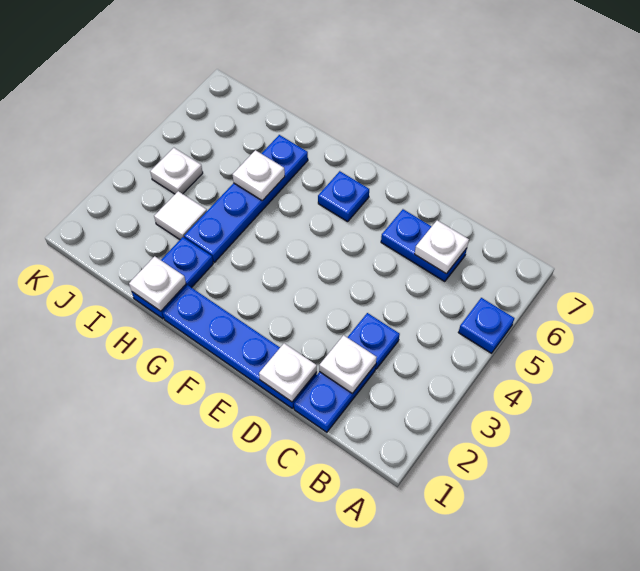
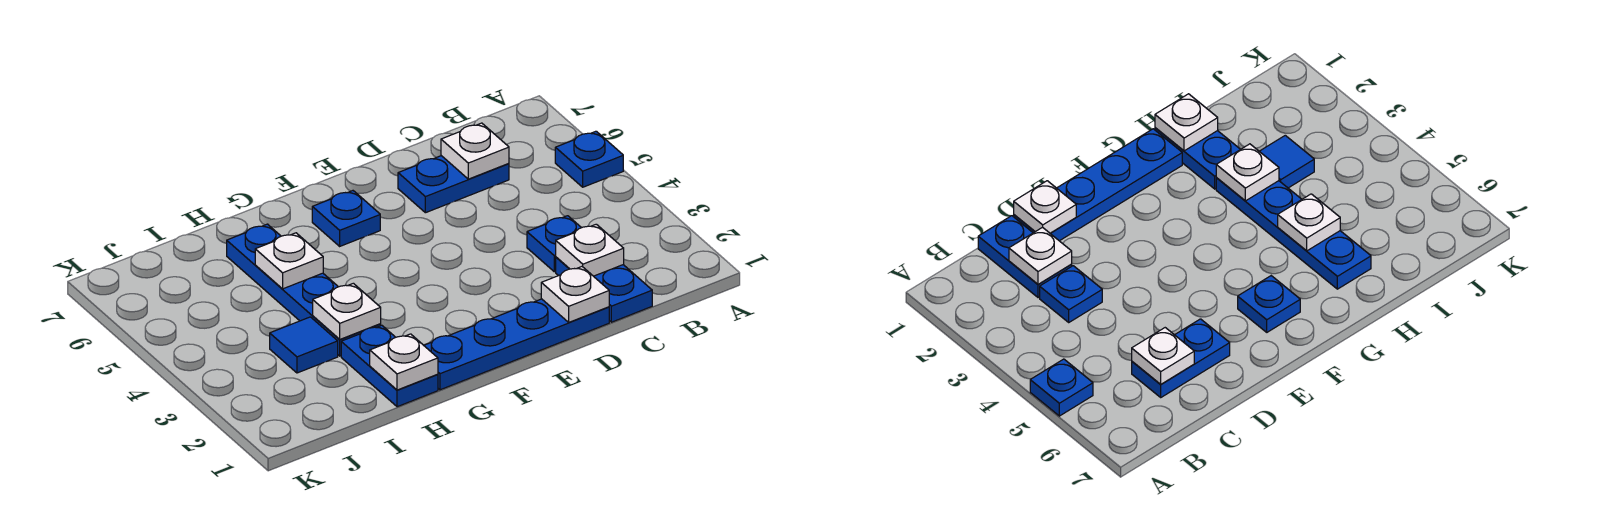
white tile I3 level 1 -> blue tile I3 level 1
white plate J4 level 1 -> white plate H3 level 2

